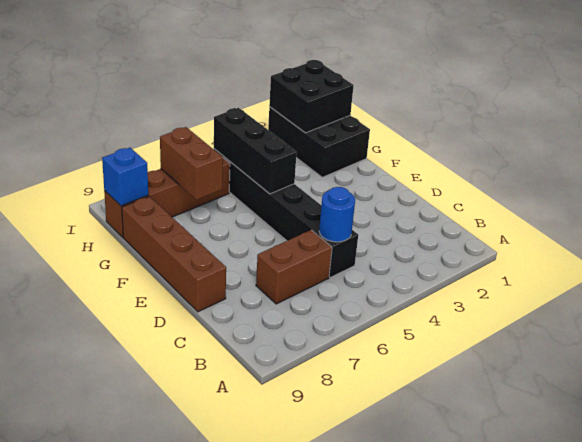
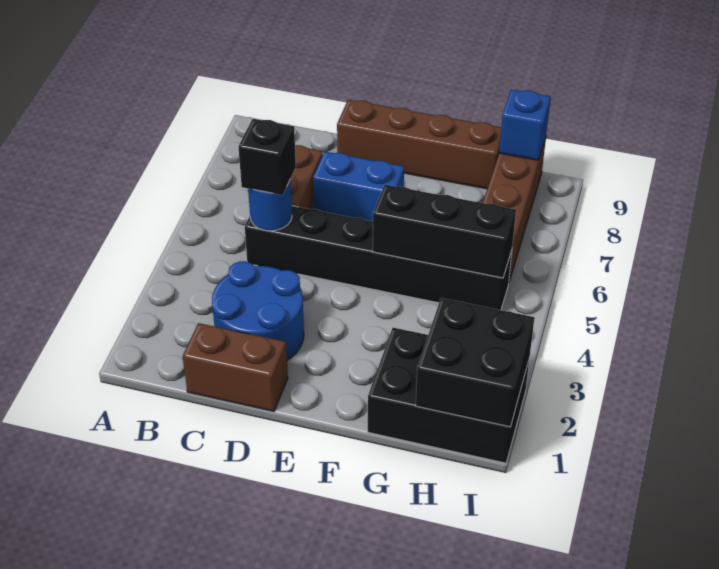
none -> blue round brick C2:D3 level 1
none -> black brick C5 level 3
none -> blue brick D7:E7 level 1
brown brick G7:H7 level 2 -> brown brick C1:D1 level 1

